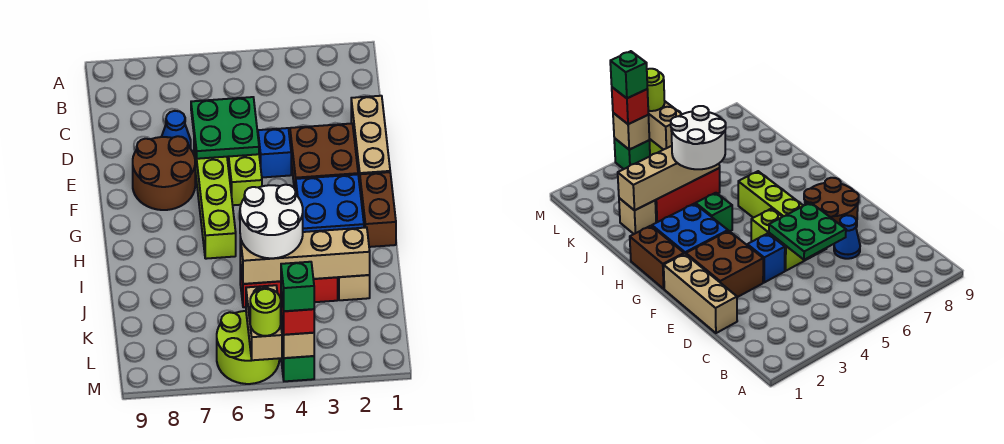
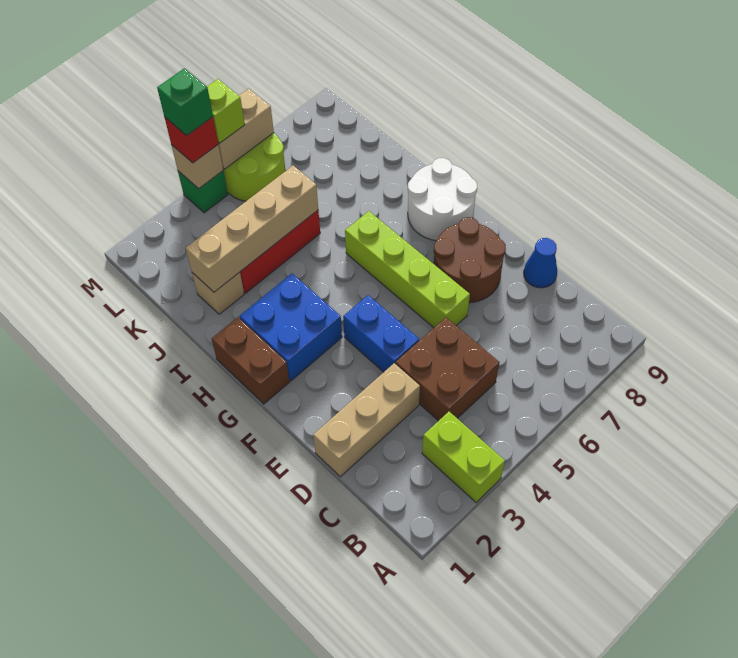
tan brick D1:F1 level 1 -> tan brick D1:D3 level 1
green plate D5:E6 level 2 -> none
blue cone D7 level 1 -> blue cone D9 level 1
brown brick E2:F3 level 1 -> brown brick C4:D5 level 1
blue brick E4 level 1 -> blue brick E4:F4 level 1
lime brick E5:F5 level 1 -> lime brick A3:B3 level 1
green brick H4 level 1 -> none
white round brick I4:J5 level 3 -> white round brick G8:H9 level 1
tan brick L5:M5 level 2 -> tan brick M5:M6 level 2
lime round brick M5 level 3 -> lime brick M5 level 3

